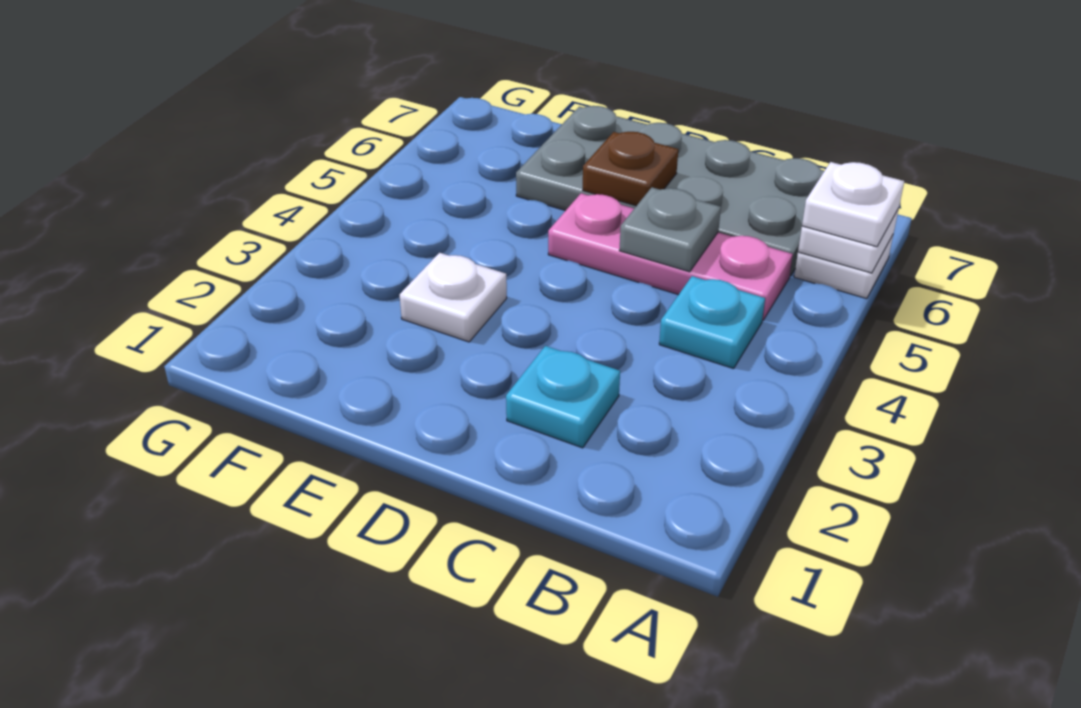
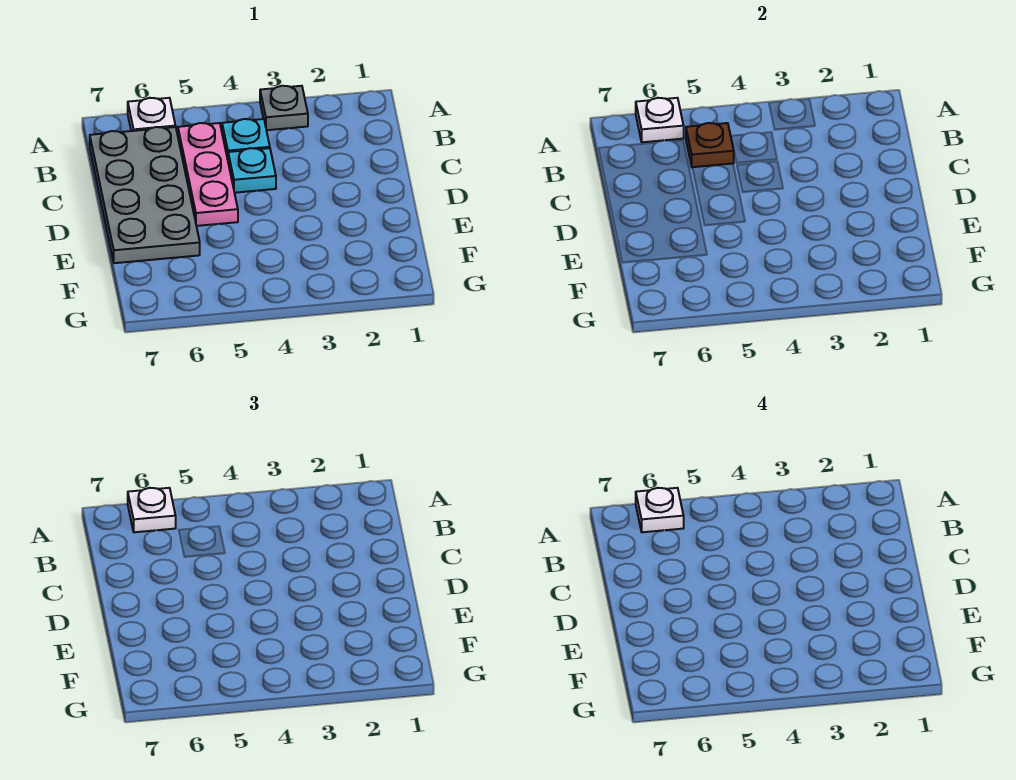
cyan plate C2 level 1 -> cyan plate C4 level 1
grey plate C5 level 2 -> grey plate A3 level 1
brown plate D6 level 2 -> brown plate B5 level 2
white plate E3 level 1 -> white plate A6 level 4

